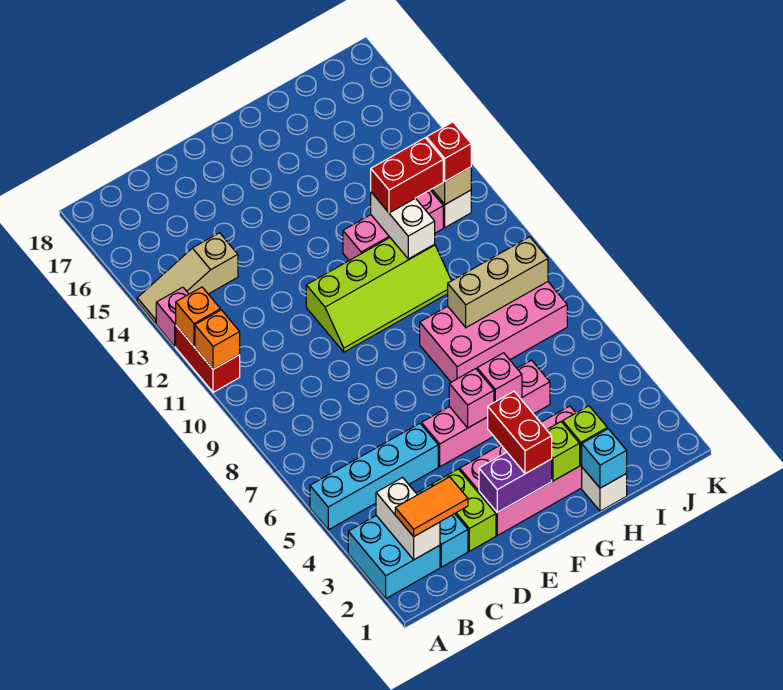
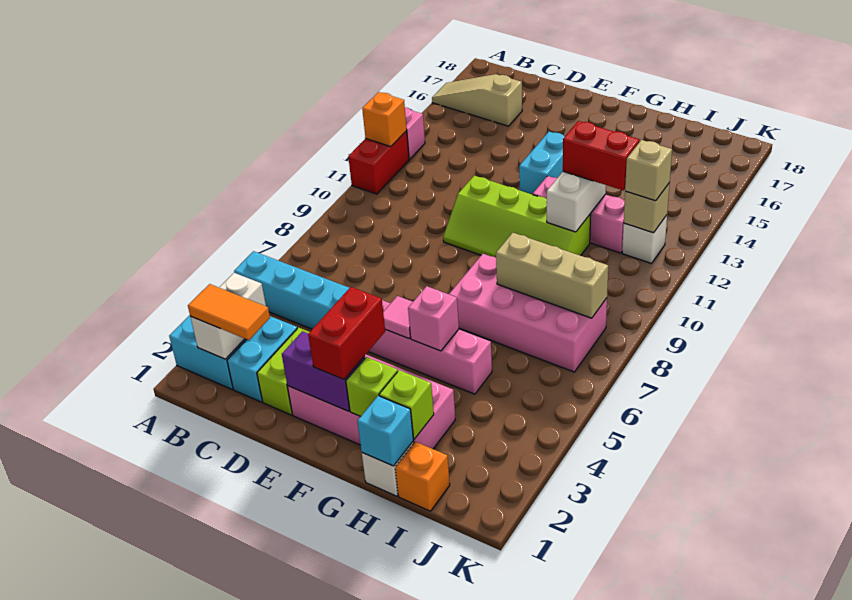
orange brick A11 level 2 -> orange brick I1 level 1
tan slope A14:C14 level 1 top C -> tan slope A16:C16 level 1 top C
pink brick F5 level 2 -> pink tile F5 level 2
none -> cyan brick F13:F14 level 1
red brick J12 level 3 -> tan brick J12 level 3

